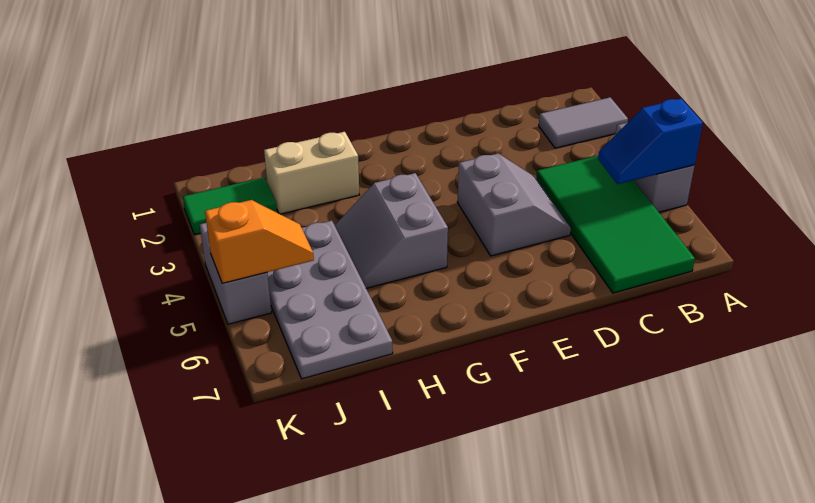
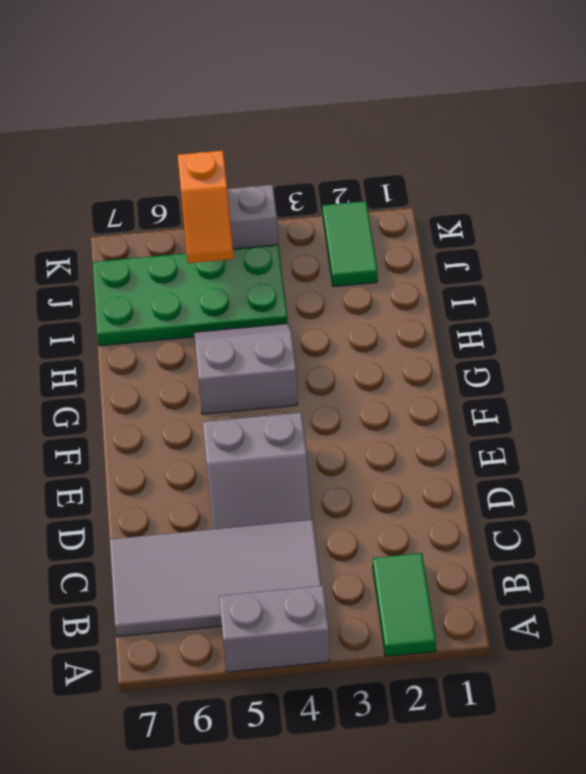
grey tile A2:B2 level 1 -> green tile A2:B2 level 1
blue slope A5:B5 level 2 top A -> none
green tile B4:C7 level 1 -> grey tile B4:C7 level 1
tan brick H2:I2 level 1 -> none
grey plate I4:J7 level 1 -> green plate I4:J7 level 1

